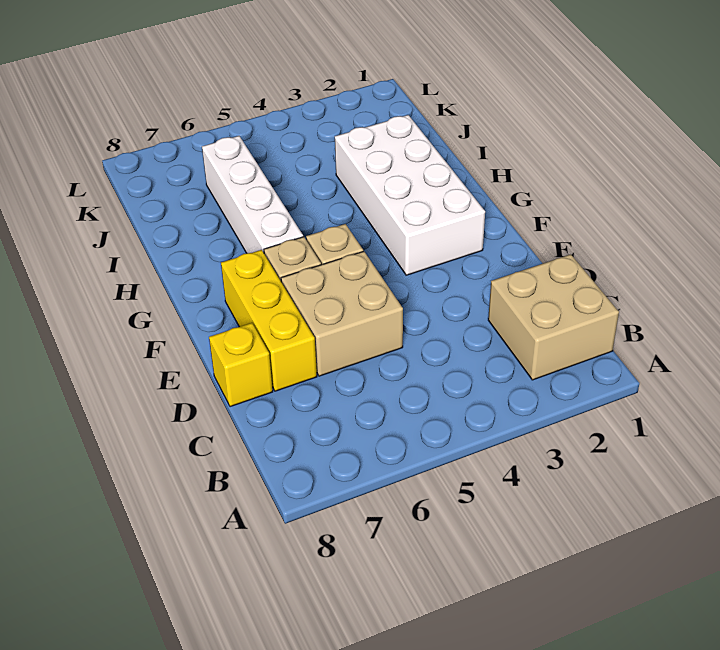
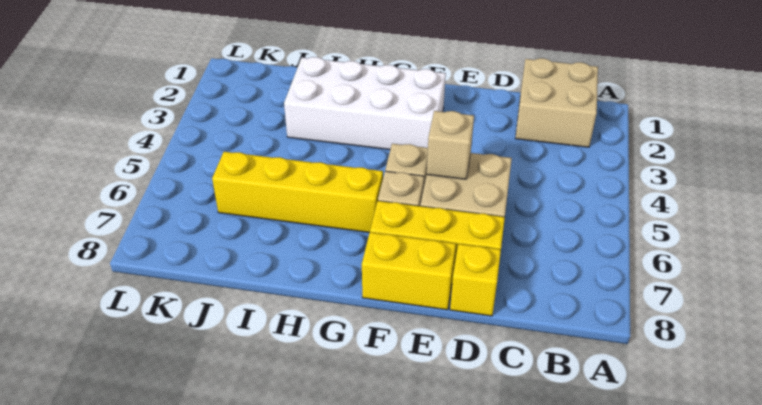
none -> tan brick E5 level 2
none -> yellow brick E8:F8 level 1
white brick G6:J6 level 1 -> yellow brick G6:J6 level 1

